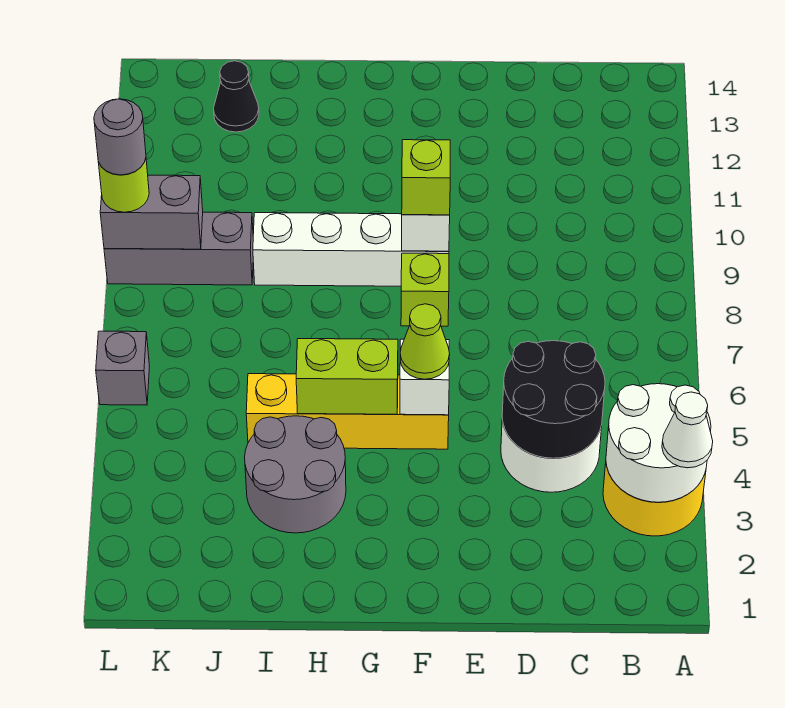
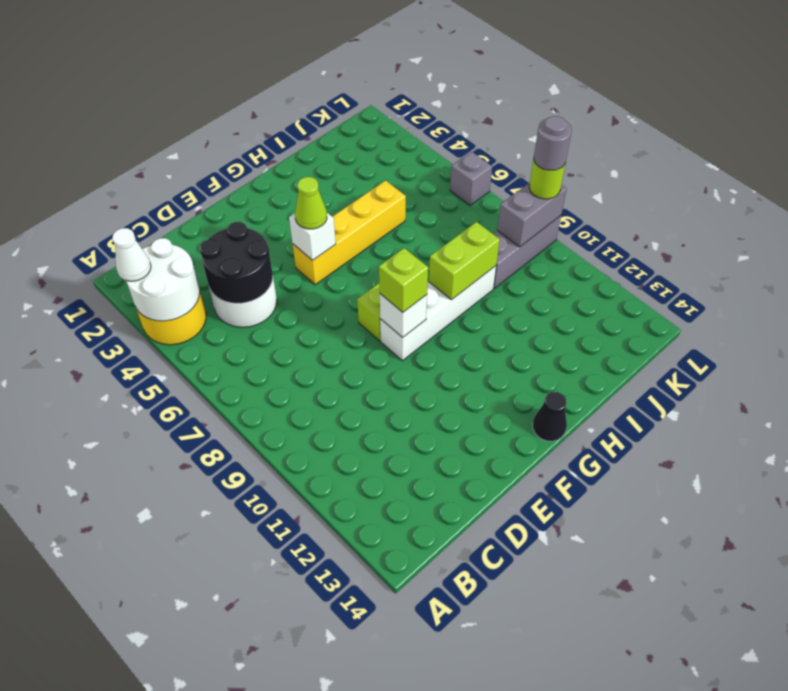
lime brick G5:H5 level 2 -> lime brick H9:I9 level 2
grey round brick H3:I4 level 1 -> none
black cone J13 level 1 -> black cone G14 level 1

